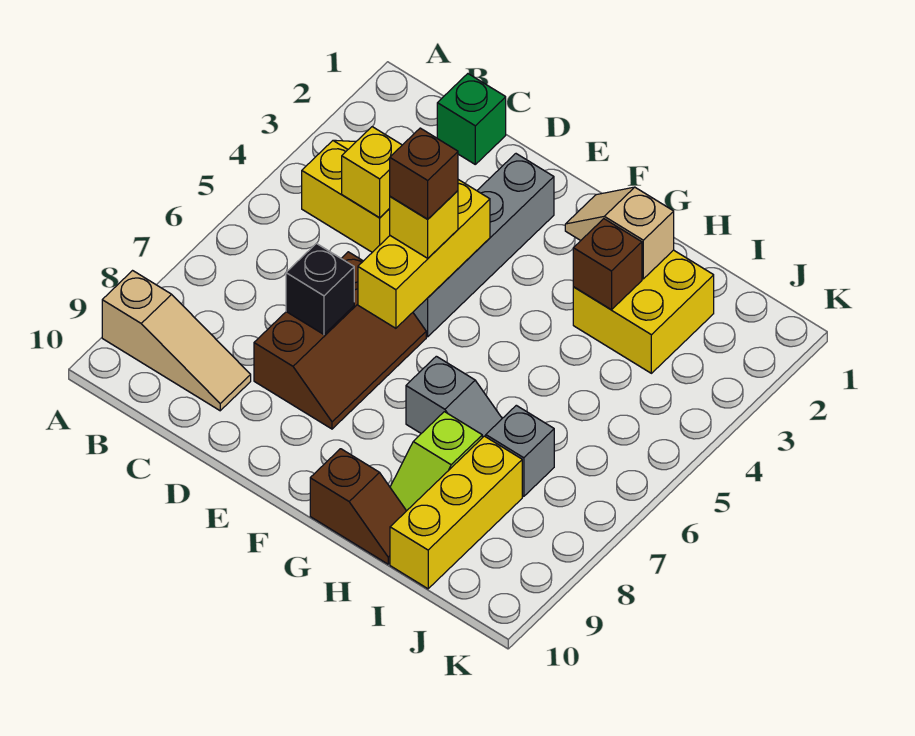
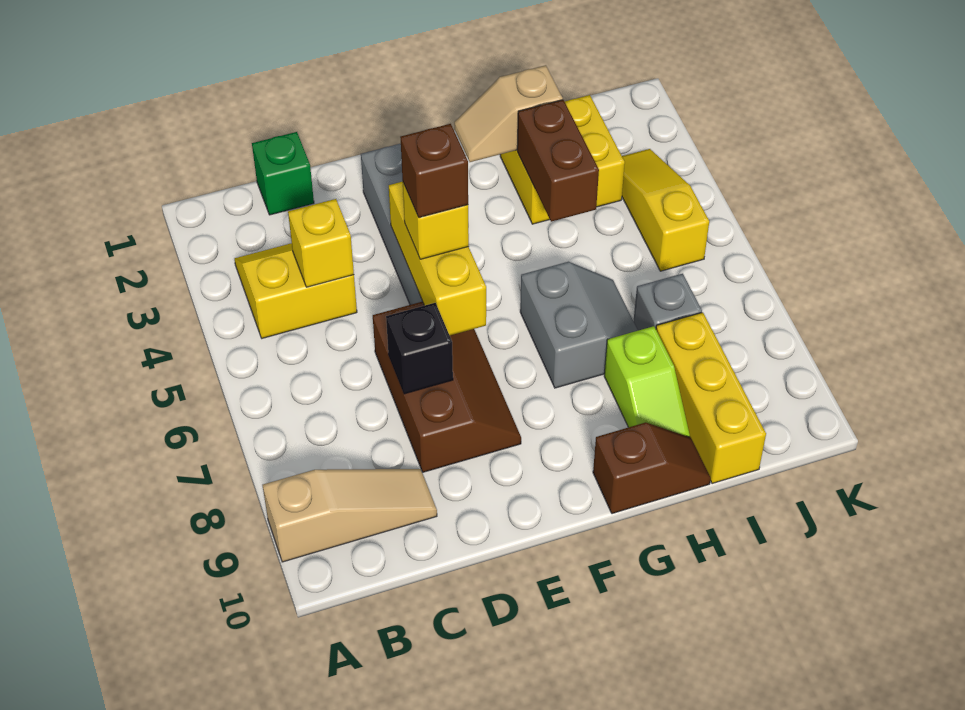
grey slope G7:H7 level 1 top G -> grey slope G6:H7 level 1 top G
brown brick H3 level 2 -> brown brick H3:H4 level 2
none -> yellow slope J3:J5 level 1 top 5

